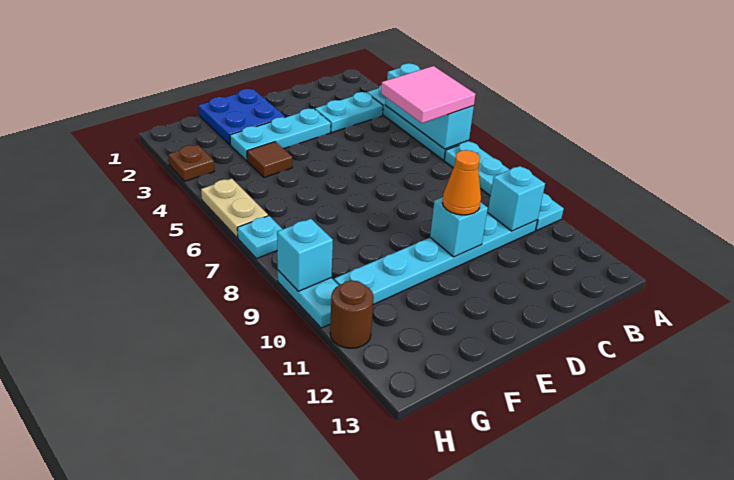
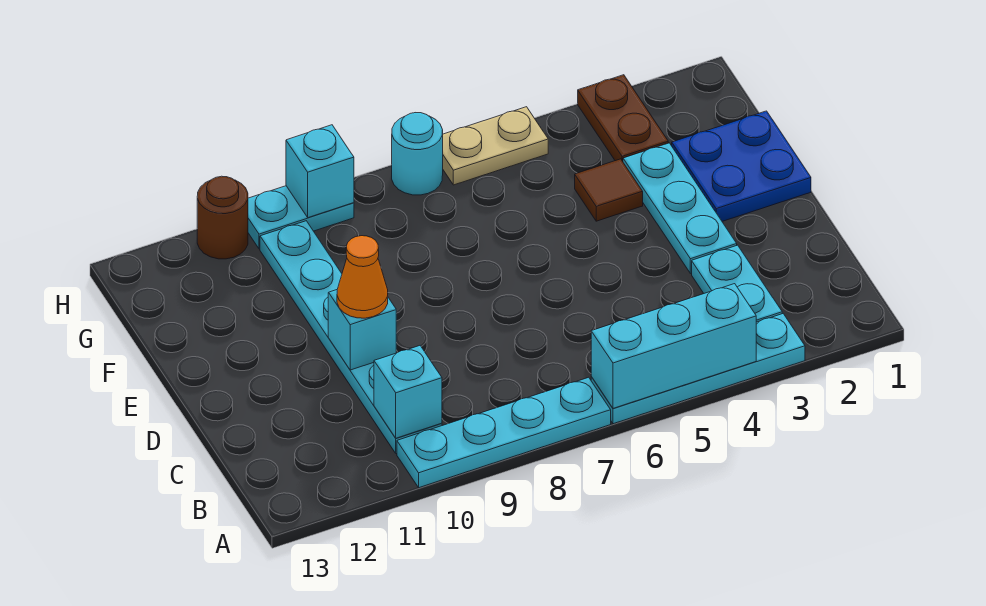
pink tile A5:B6 level 3 -> none
brown plate H3 level 1 -> brown plate G3:H3 level 1
cyan plate H7 level 1 -> cyan round brick H7 level 1

